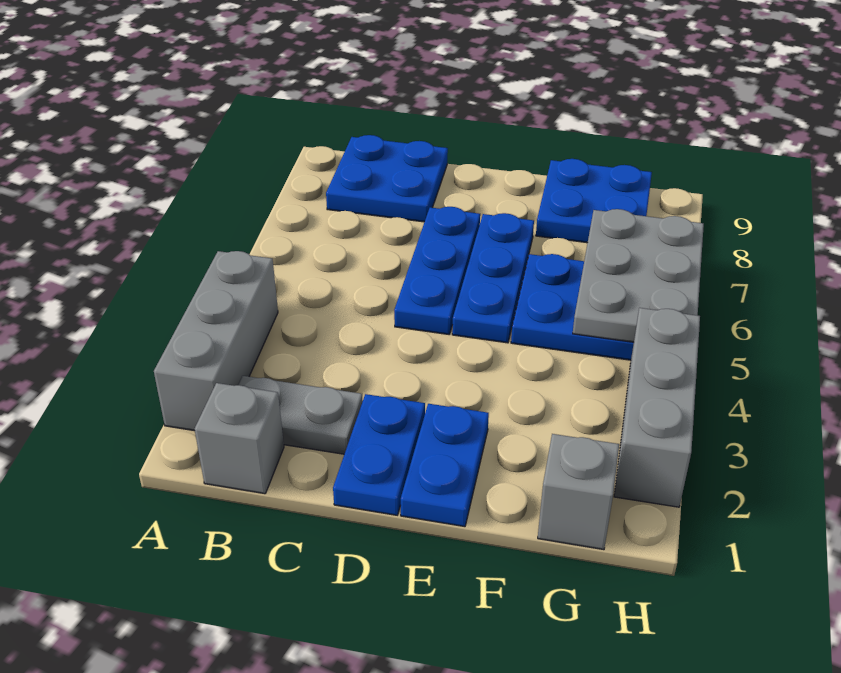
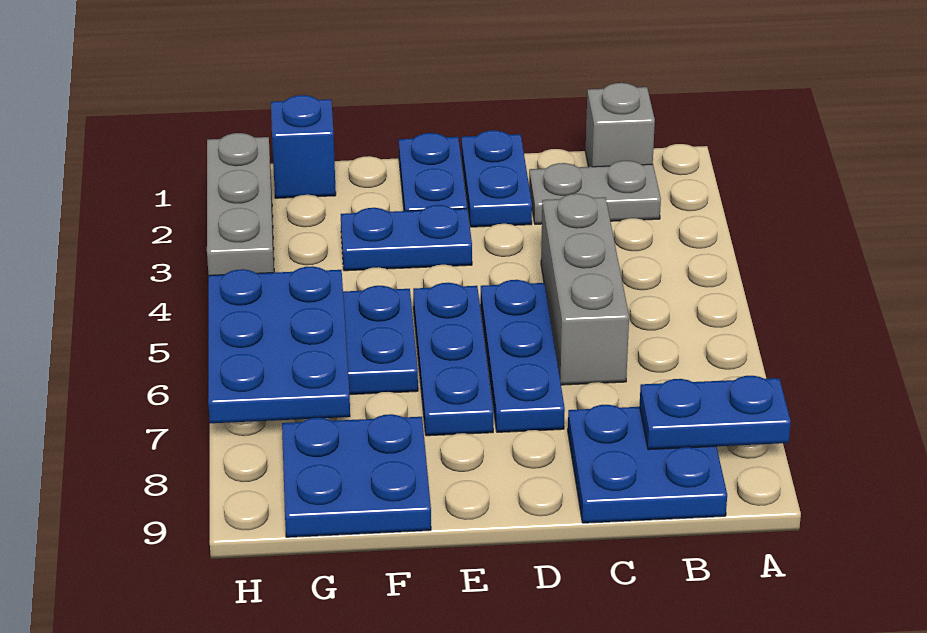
grey brick A2:A4 level 1 -> grey brick C4:C6 level 1
none -> blue plate A8:B8 level 2
none -> blue plate E3:F3 level 1
grey brick G1 level 1 -> blue brick G1 level 1
grey plate G5:H7 level 2 -> blue plate G5:H7 level 2

